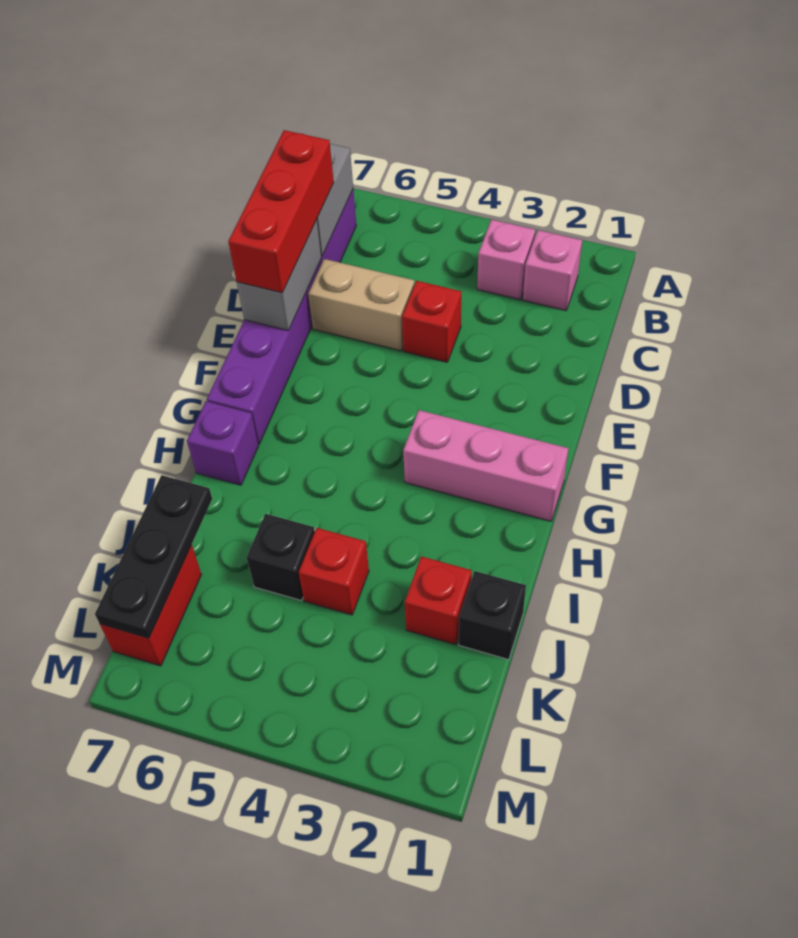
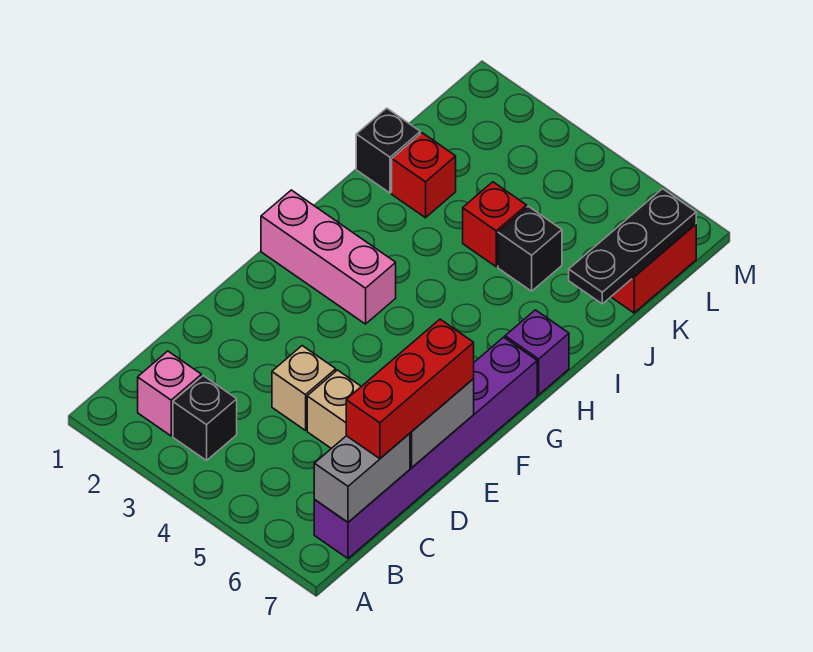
pink brick B3 level 1 -> black brick B3 level 1
red brick D4 level 1 -> tan brick D4 level 1

